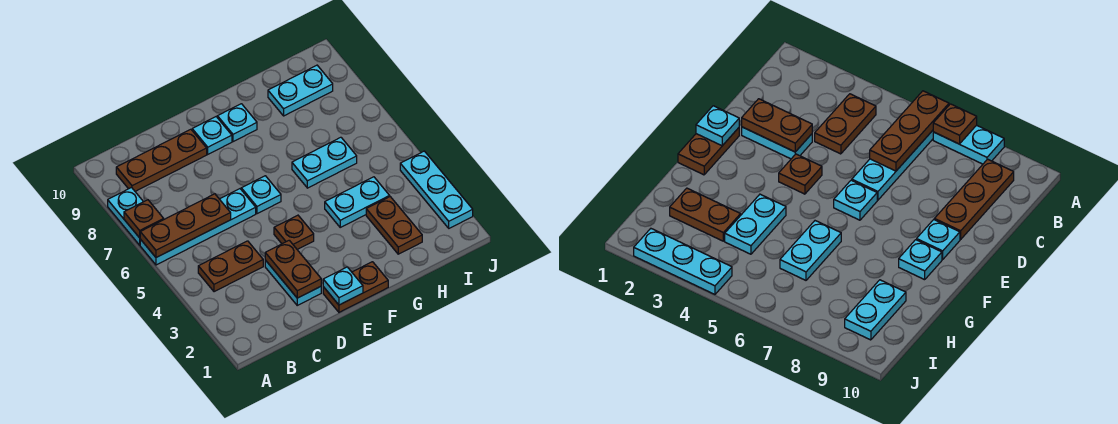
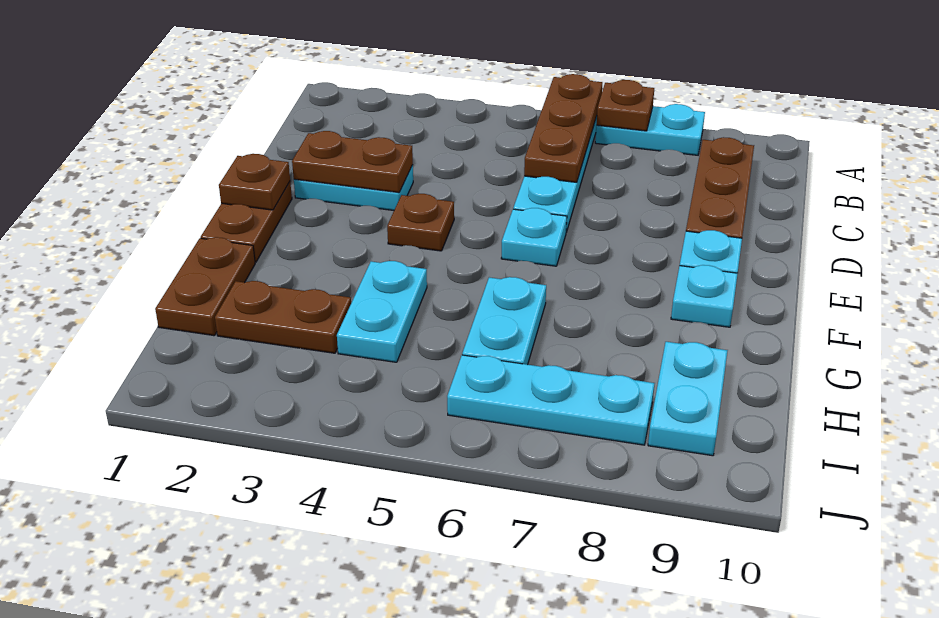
brown plate B4:C4 level 1 -> brown plate G1:H1 level 1
cyan plate E1 level 2 -> brown plate E1 level 2
cyan plate J2:J4 level 1 -> cyan plate I6:I8 level 1

